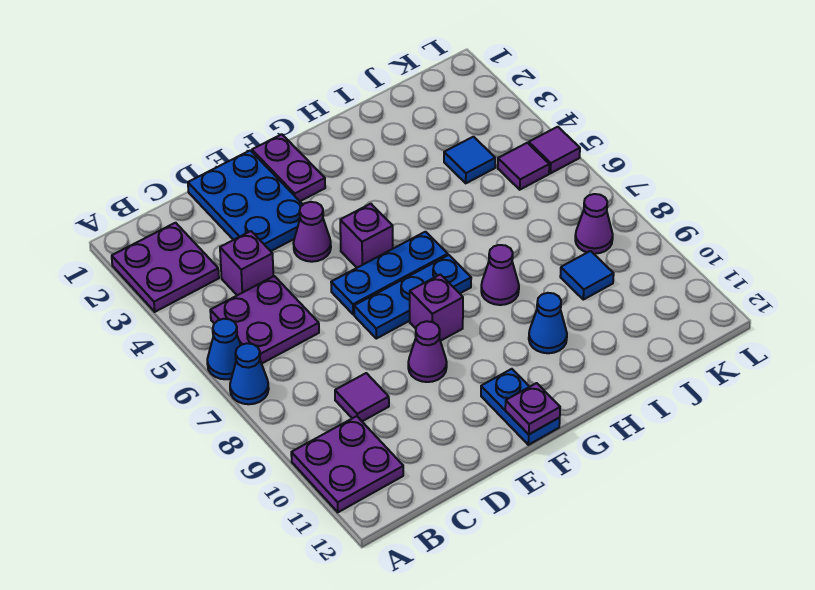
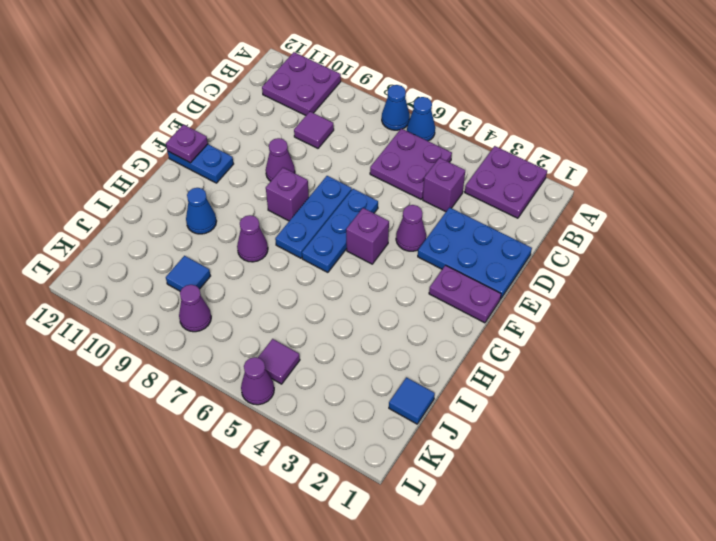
blue tile J4 level 1 -> blue tile J1 level 1
purple tile L5 level 1 -> purple cone L5 level 1

